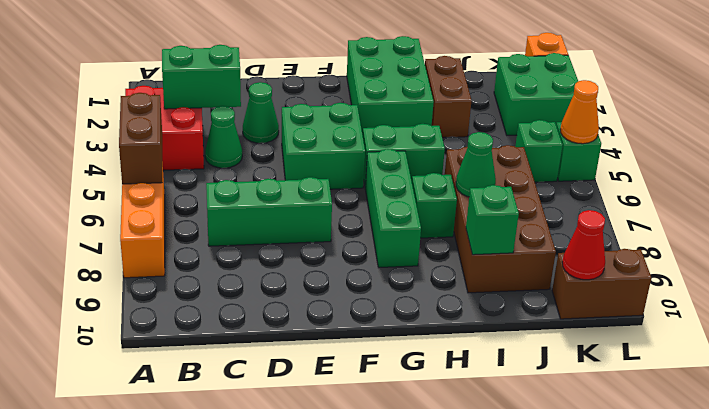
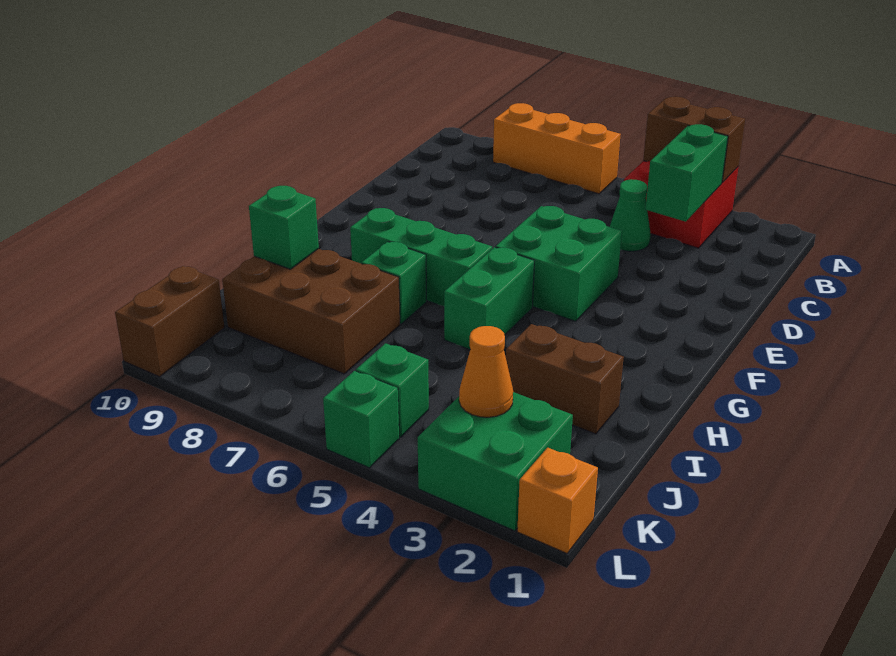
brown brick A5:A6 level 2 -> brown brick A3:A4 level 2
green brick C7:E7 level 1 -> none
green cone D3 level 1 -> none
green brick G1:H3 level 1 -> none
brown brick I6:J9 level 1 -> brown brick I7:J9 level 1
green cone I7 level 2 -> none
red cone K10 level 2 -> none
orange cone L5 level 2 -> orange cone K3 level 2

